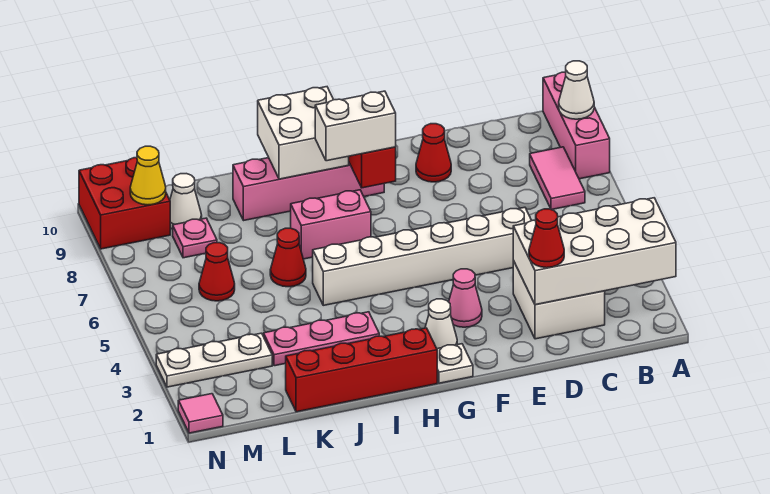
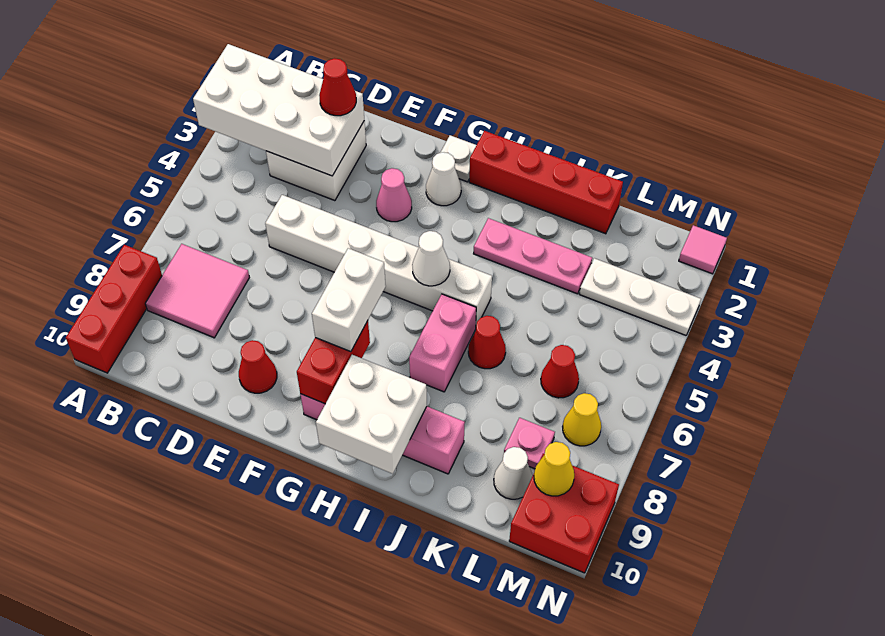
pink brick A8:A10 level 1 -> red brick A8:A10 level 1
white cone A9 level 2 -> white cone H5 level 2
pink tile B7:B8 level 1 -> pink tile B7:C8 level 1
white brick G8:H8 level 3 -> white brick G7:G8 level 3
pink brick H7:I7 level 1 -> pink brick I6:I7 level 1
none -> yellow cone M7 level 1

